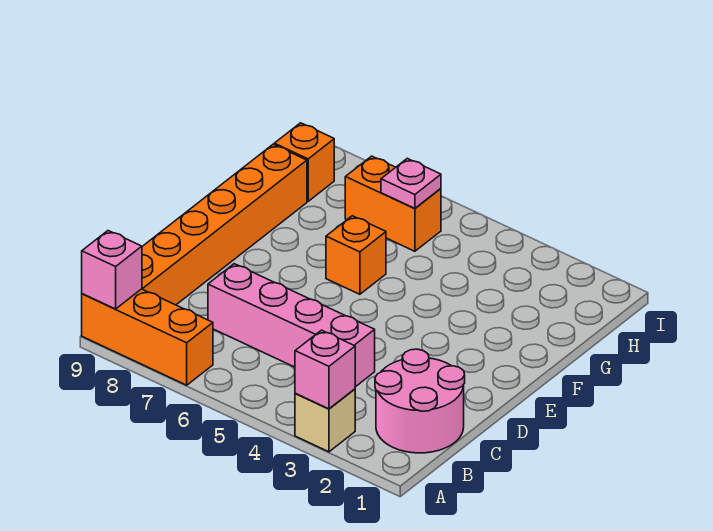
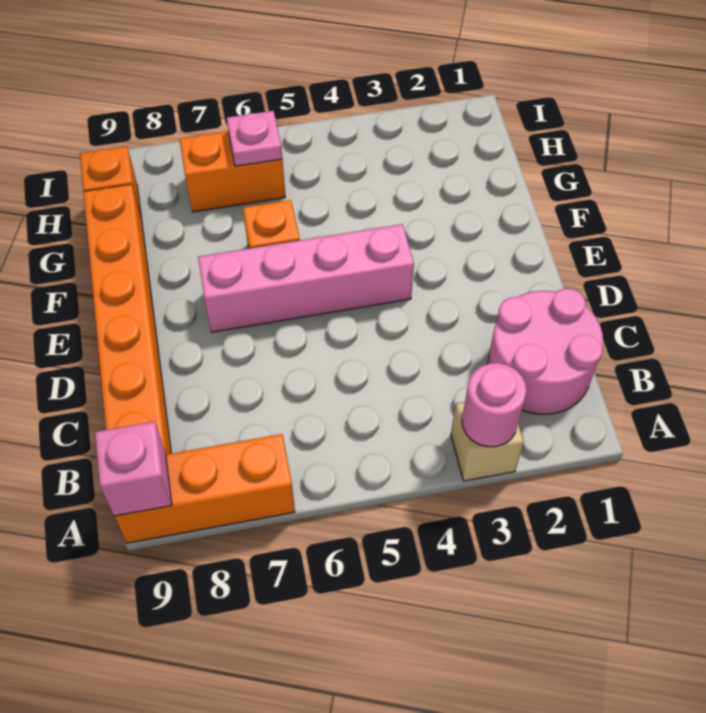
pink brick A3 level 2 -> pink round brick A3 level 2
pink brick C4:C7 level 1 -> pink brick E4:E7 level 1

